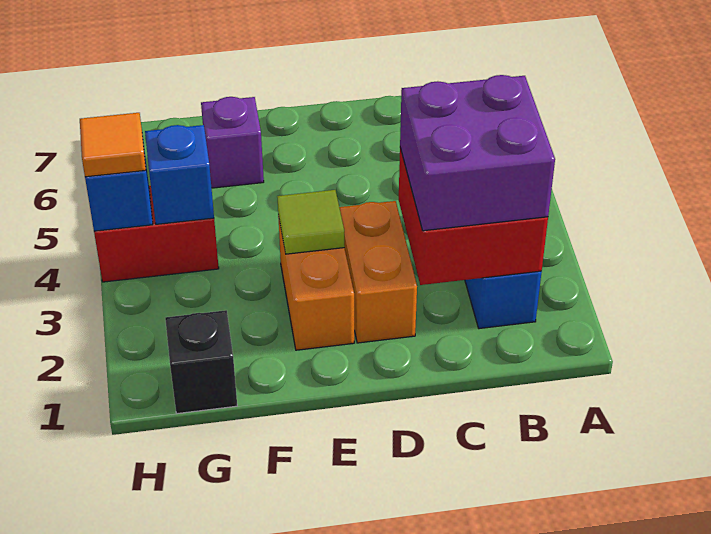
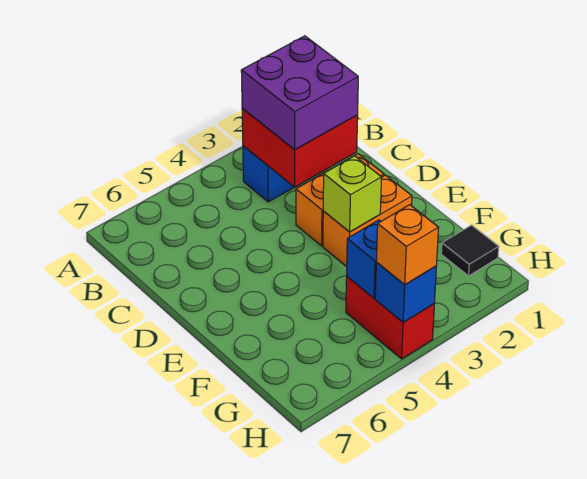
lime tile E3 level 2 -> lime brick E3 level 2
purple brick F6 level 1 -> none
black brick G1 level 1 -> black tile G1 level 1
orange tile H4 level 3 -> orange brick H4 level 3

